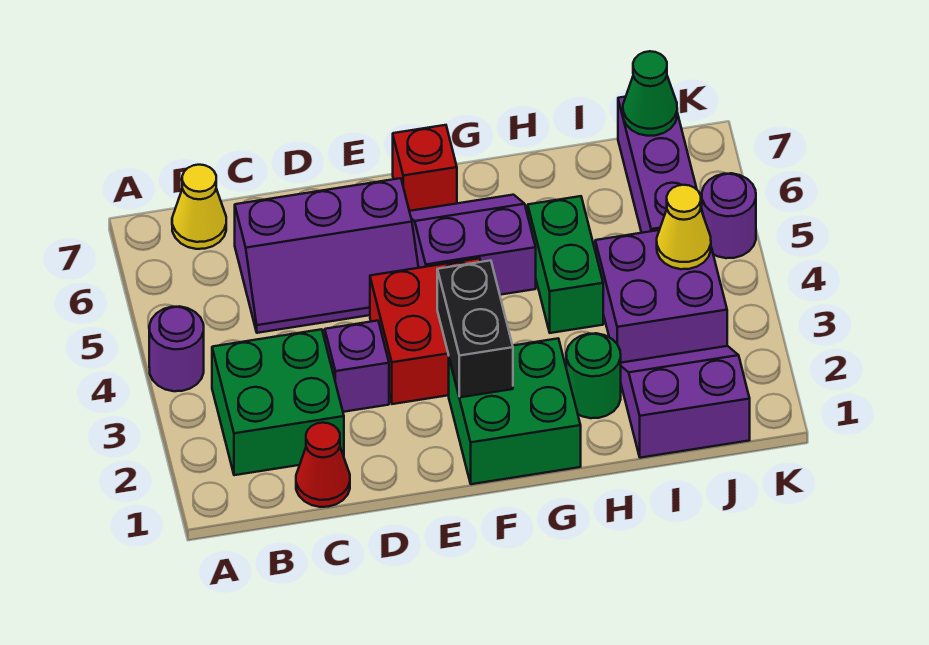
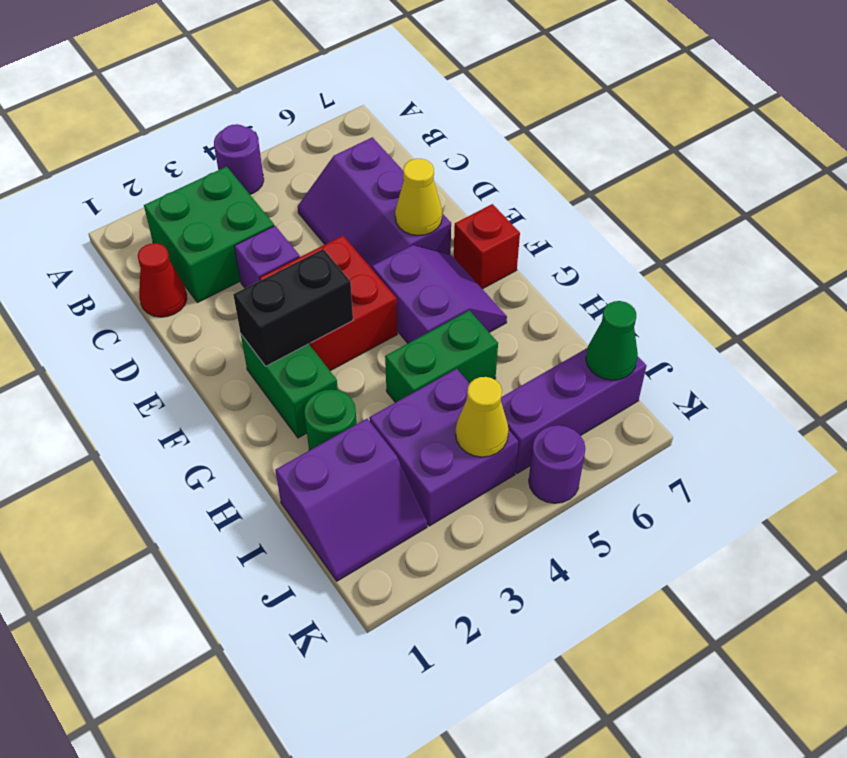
yellow cone B7 level 1 -> yellow cone E6 level 2
green brick F1:G2 level 1 -> green brick F2:G2 level 1
purple slope I1:J2 level 1 top 1 -> purple slope I1:J2 level 1 top I

